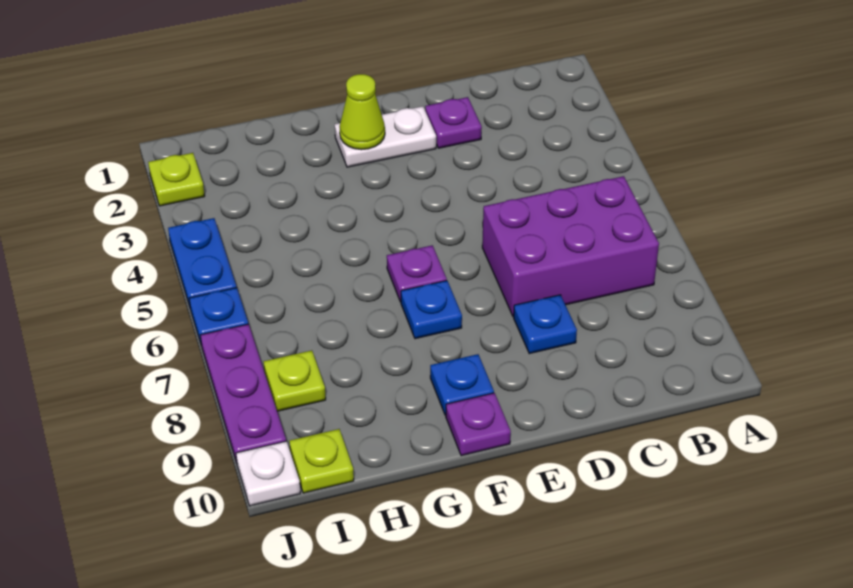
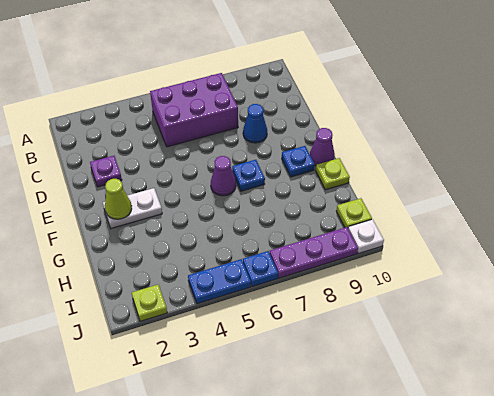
purple brick B6:D7 level 1 -> purple brick B5:C7 level 1
blue plate D8 level 1 -> blue cone D8 level 1
white plate E2:F2 level 1 -> white plate F2:F3 level 1
purple plate F6 level 1 -> purple cone F6 level 1
purple plate F10 level 1 -> purple cone F10 level 1
lime plate I8 level 1 -> lime plate G10 level 1

